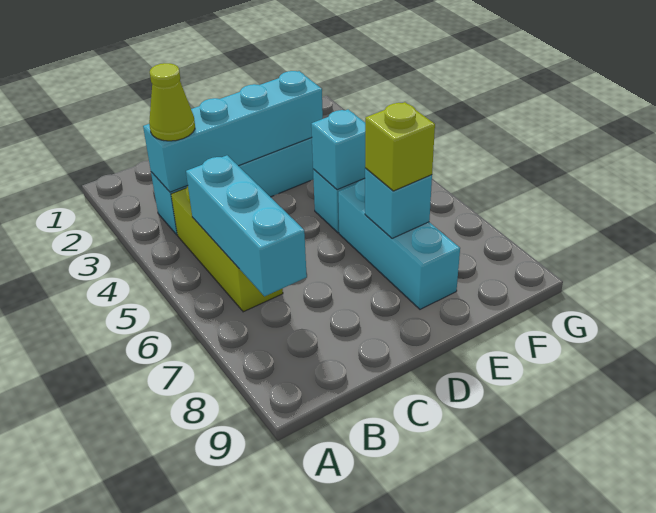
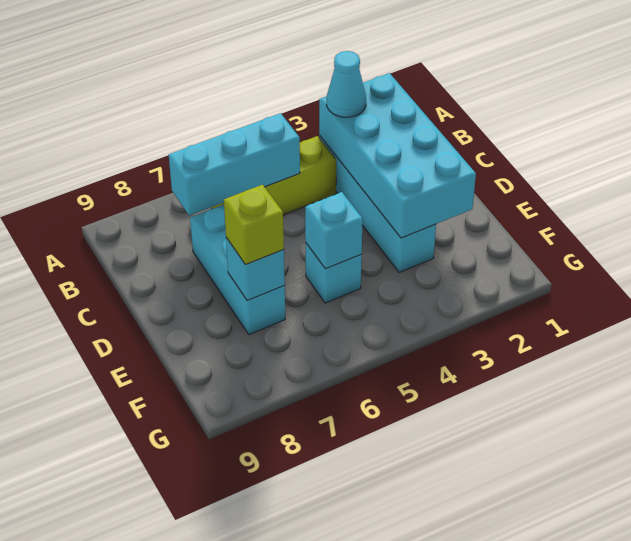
cyan brick B3:E3 level 2 -> cyan brick B2:E3 level 2
lime cone B3 level 3 -> cyan cone B3 level 3
cyan brick E6:E8 level 1 -> cyan brick C7:E7 level 1

